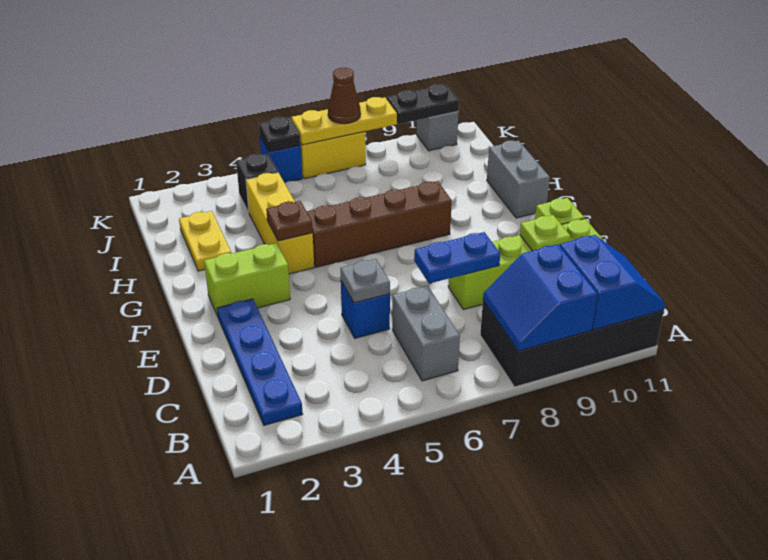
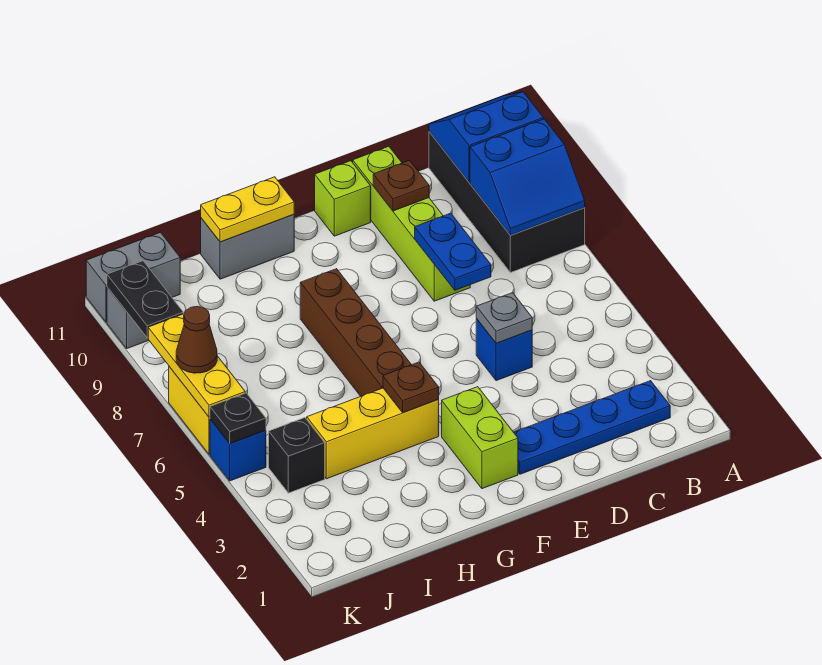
grey brick B6:C6 level 1 -> grey brick J11:K11 level 1
lime plate D10 level 2 -> brown plate D10 level 2
yellow plate H2:I2 level 1 -> yellow plate G11:H11 level 2

